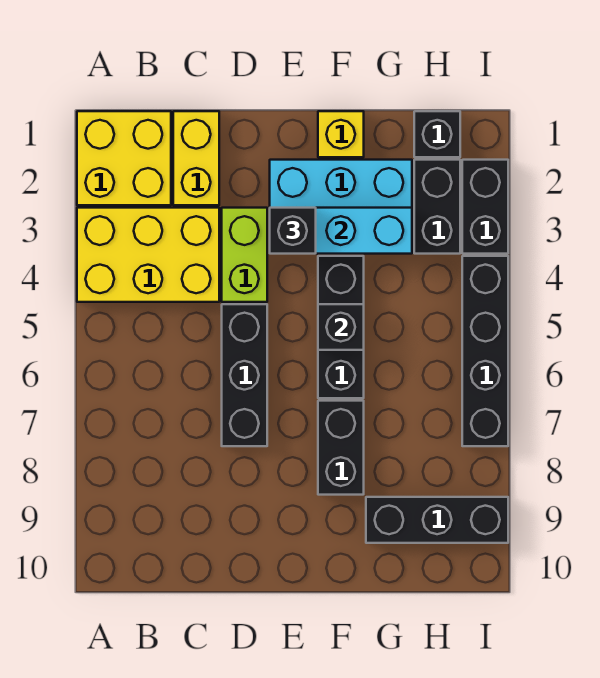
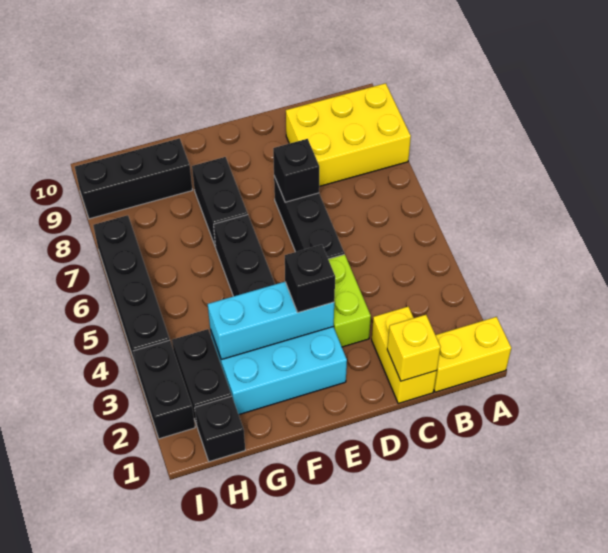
yellow brick A1:B2 level 1 -> yellow brick A1:B1 level 1
yellow brick A3:C4 level 1 -> yellow brick A8:C9 level 1
yellow brick F1 level 1 -> yellow brick C1 level 2
black brick F5 level 2 -> black brick D7 level 2

